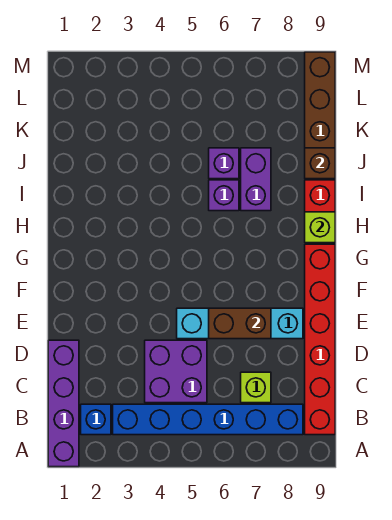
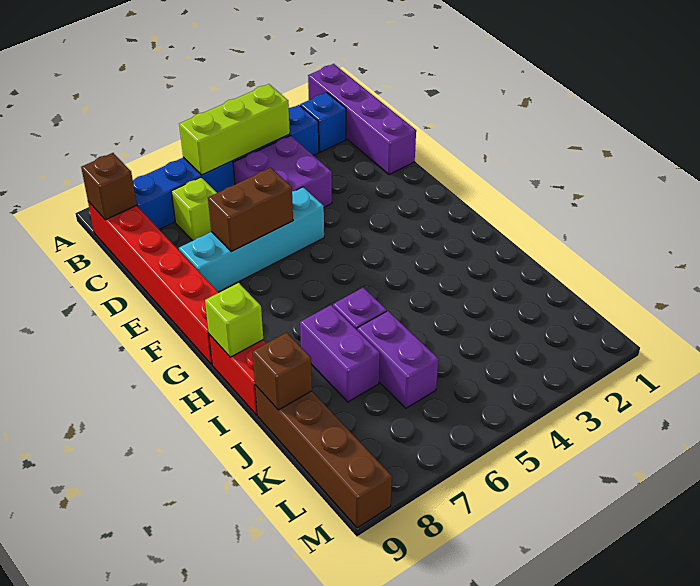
none -> lime brick B4:B6 level 2
none -> brown brick B9 level 2
purple brick J6 level 1 -> purple brick J6:K6 level 1

